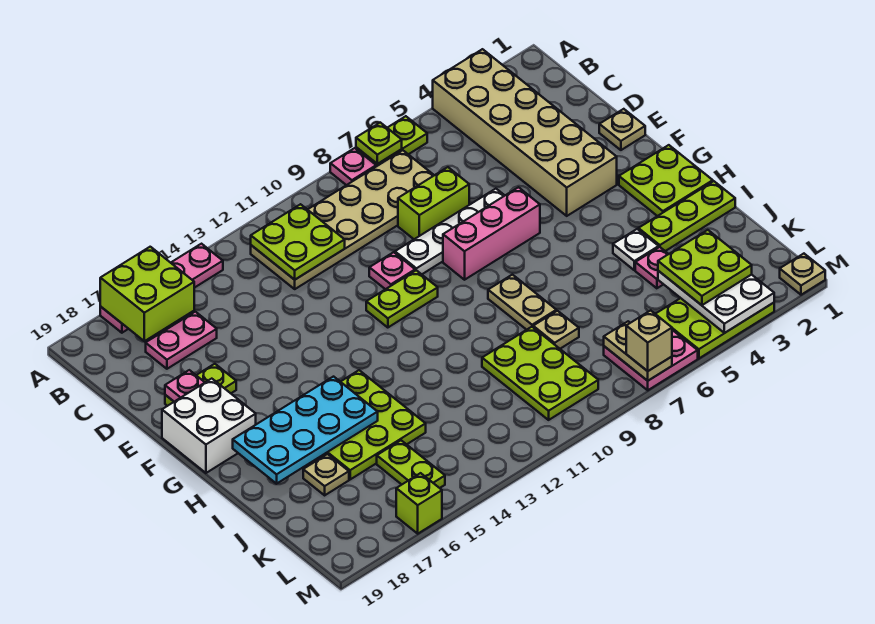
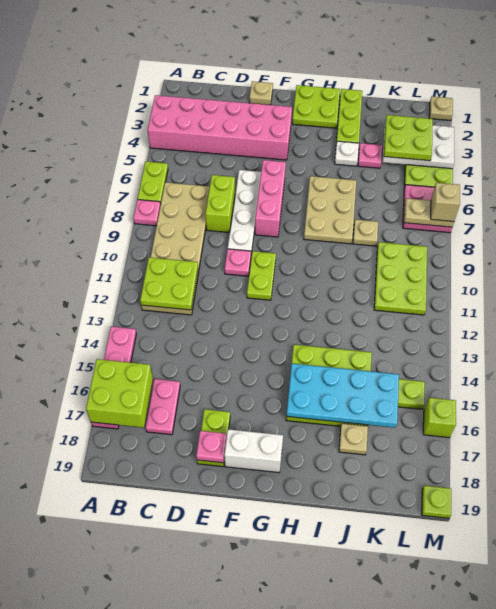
tan brick A3:F4 level 1 -> pink brick A3:F4 level 1
lime plate A7 level 2 -> lime plate M19 level 1
white brick F18:G19 level 1 -> white brick F18:G18 level 1
tan plate H8:I8 level 1 -> tan plate H6:I8 level 1
cyan plate H15:I18 level 2 -> cyan plate H15:K16 level 2
lime plate J9:L10 level 1 -> lime plate K9:L11 level 1

